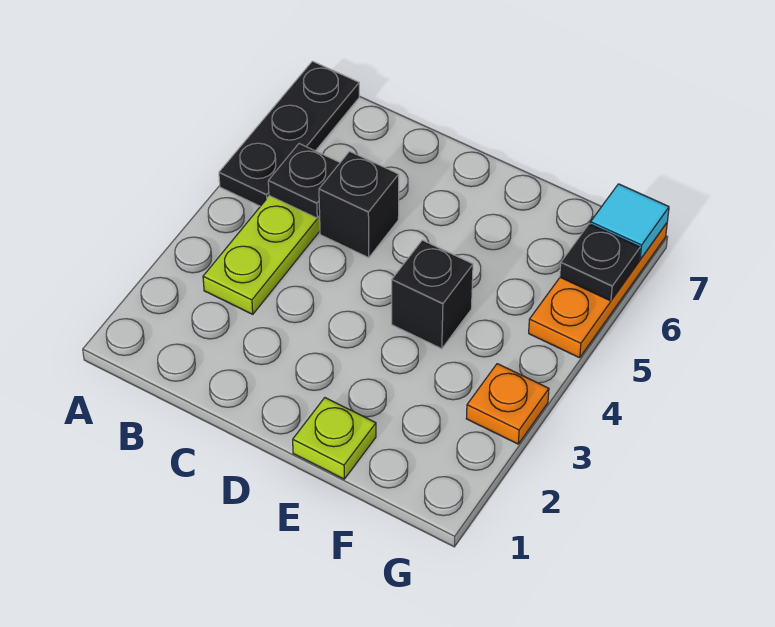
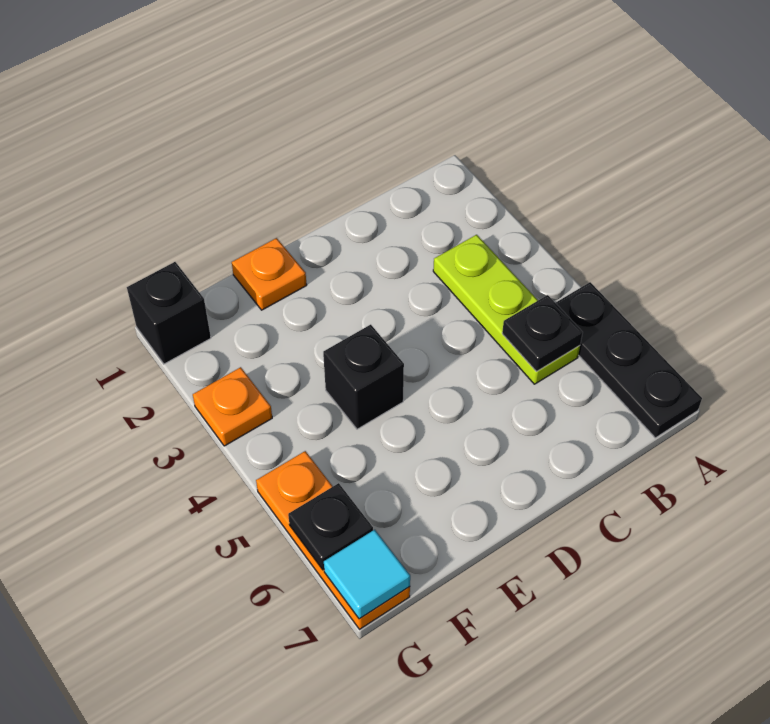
black brick C5 level 1 -> black brick G1 level 1
lime plate E1 level 1 -> orange plate E1 level 1

